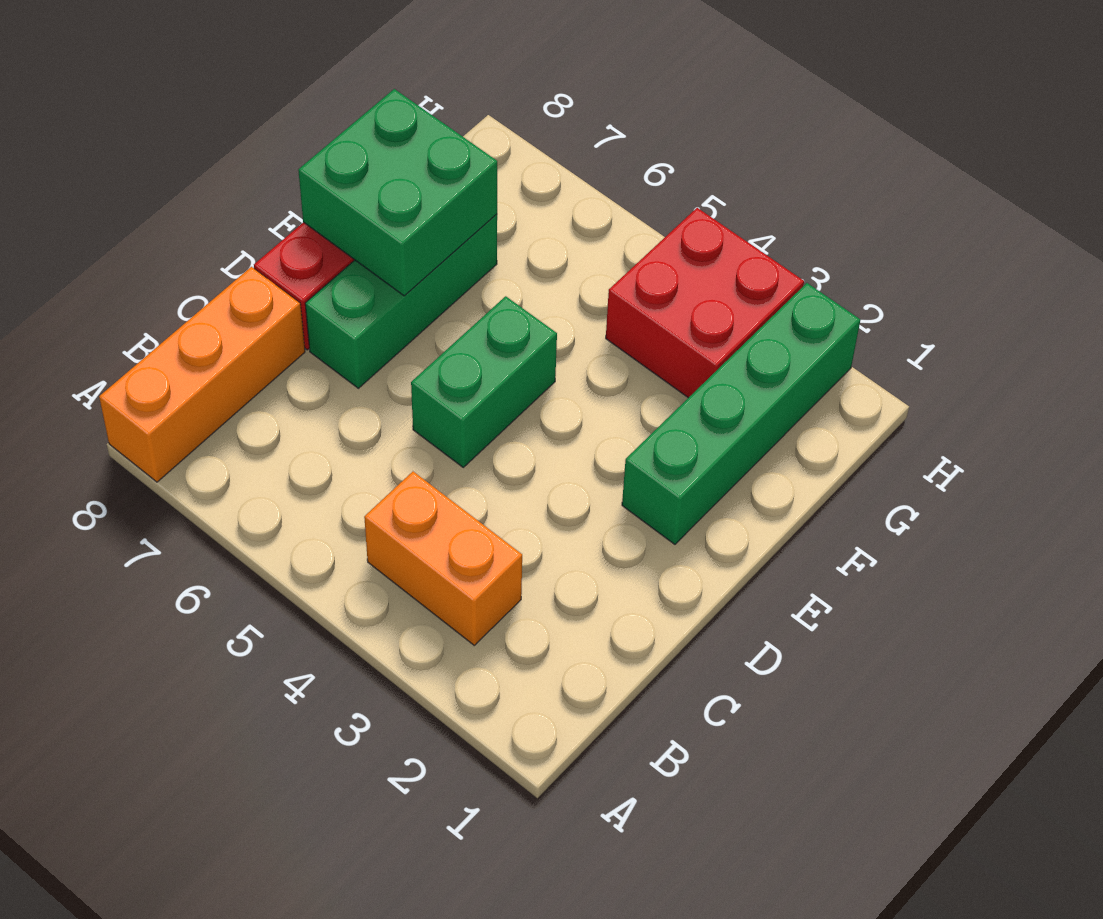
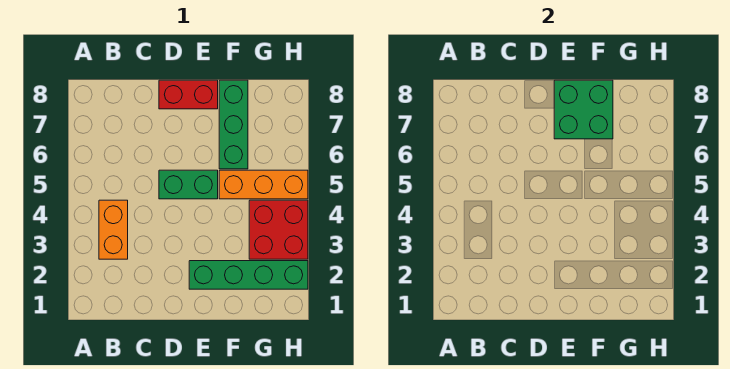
orange brick A8:C8 level 1 -> orange brick F5:H5 level 1
green brick D7:F7 level 1 -> green brick F6:F8 level 1

